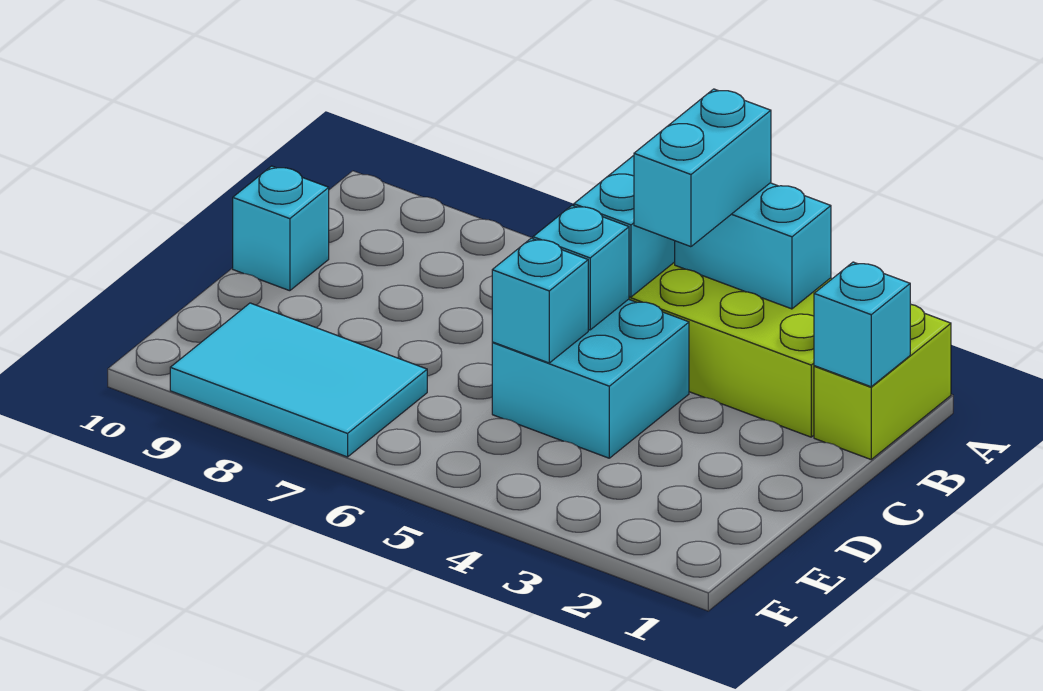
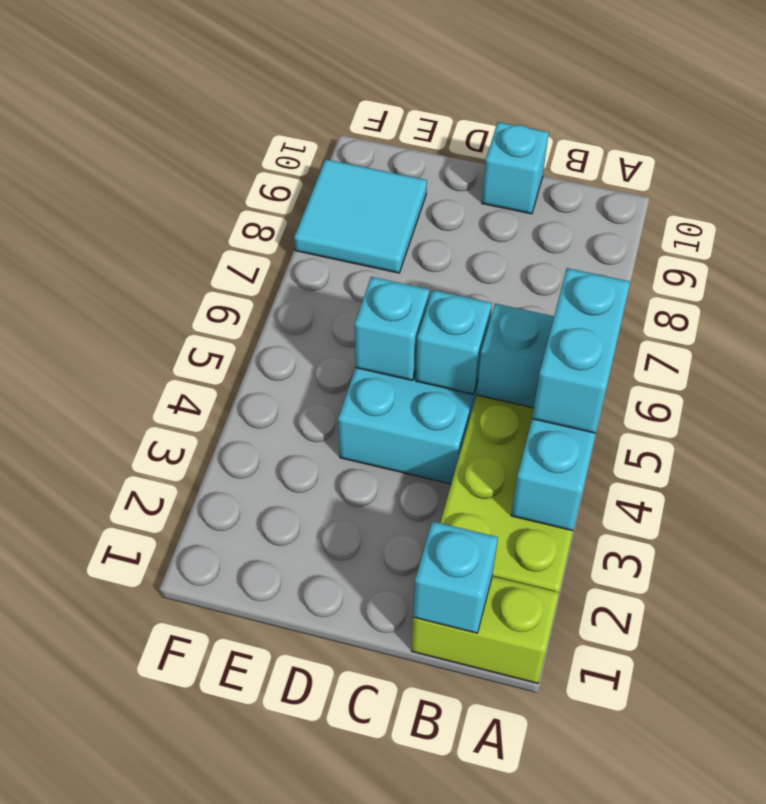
cyan brick A4:B4 level 3 -> cyan brick A4:A5 level 3
cyan tile E7:F9 level 1 -> cyan tile E8:F9 level 1

